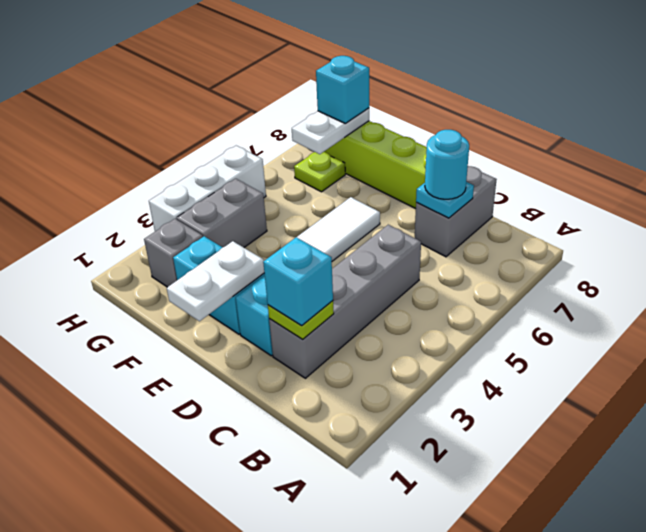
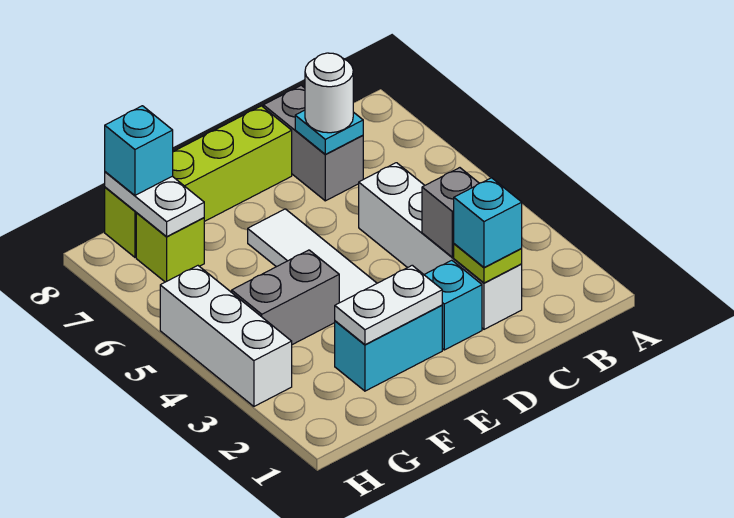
grey brick C2:C5 level 1 -> white brick C2:C5 level 1
cyan round brick C7 level 3 -> white round brick C7 level 3
white plate E1:E2 level 2 -> white plate E2:F2 level 2
grey brick G2 level 1 -> grey brick C3 level 2
grey brick G3:G4 level 1 -> grey brick F4:G4 level 1
lime plate G7 level 1 -> lime brick G7 level 1

